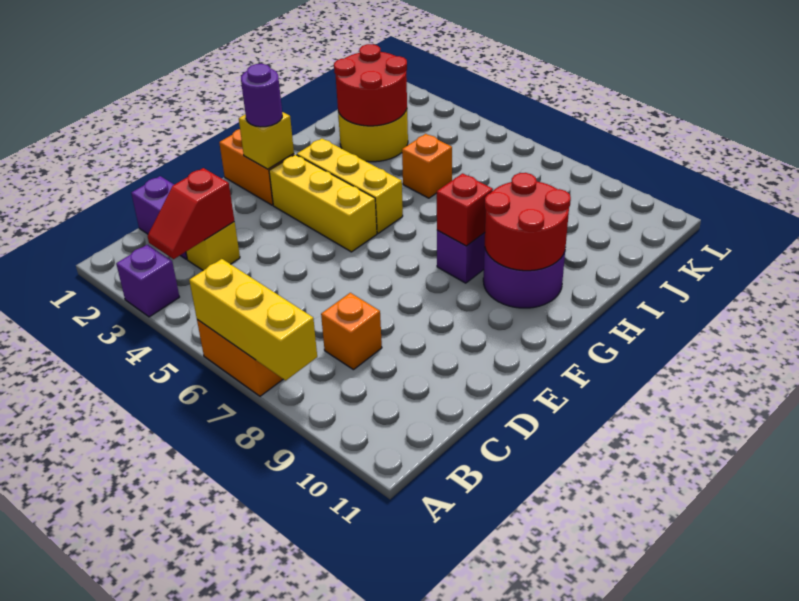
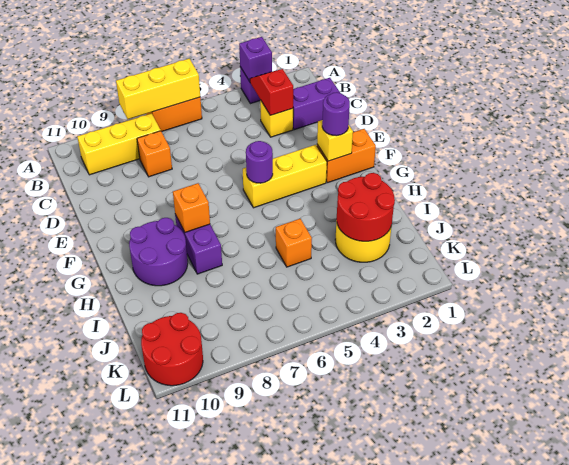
none -> purple brick A3 level 2
none -> purple round brick F5 level 2
yellow brick G3:G5 level 1 -> yellow brick B8:B10 level 1
red brick G8 level 2 -> orange brick G8 level 2
red round brick G9:H10 level 2 -> red round brick K10:L11 level 1

